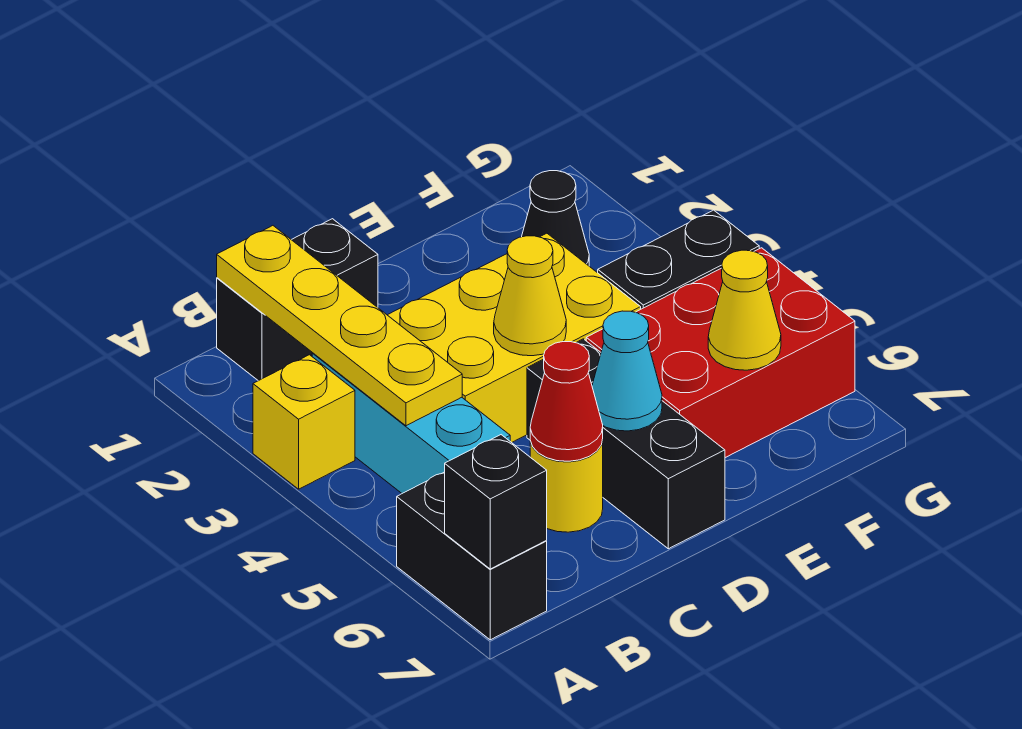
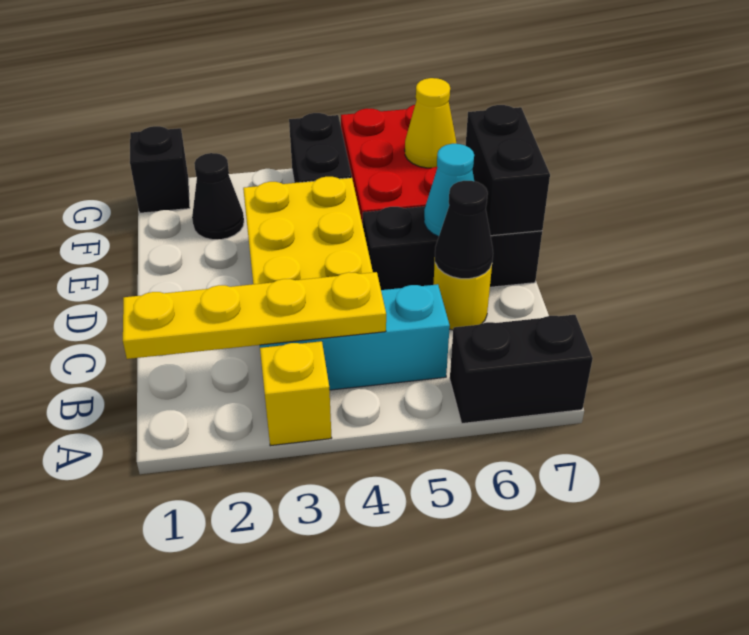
black brick A7 level 2 -> black brick G1 level 1
black brick B1:C1 level 1 -> black brick D7:E7 level 2
red cone C6 level 2 -> black cone C6 level 2
yellow cone D4 level 2 -> none

